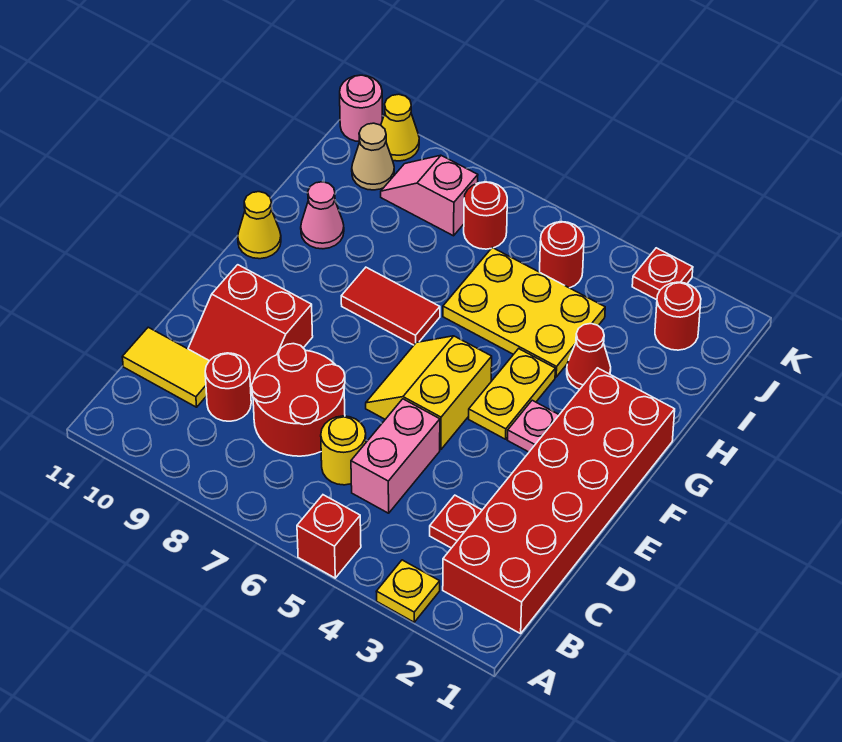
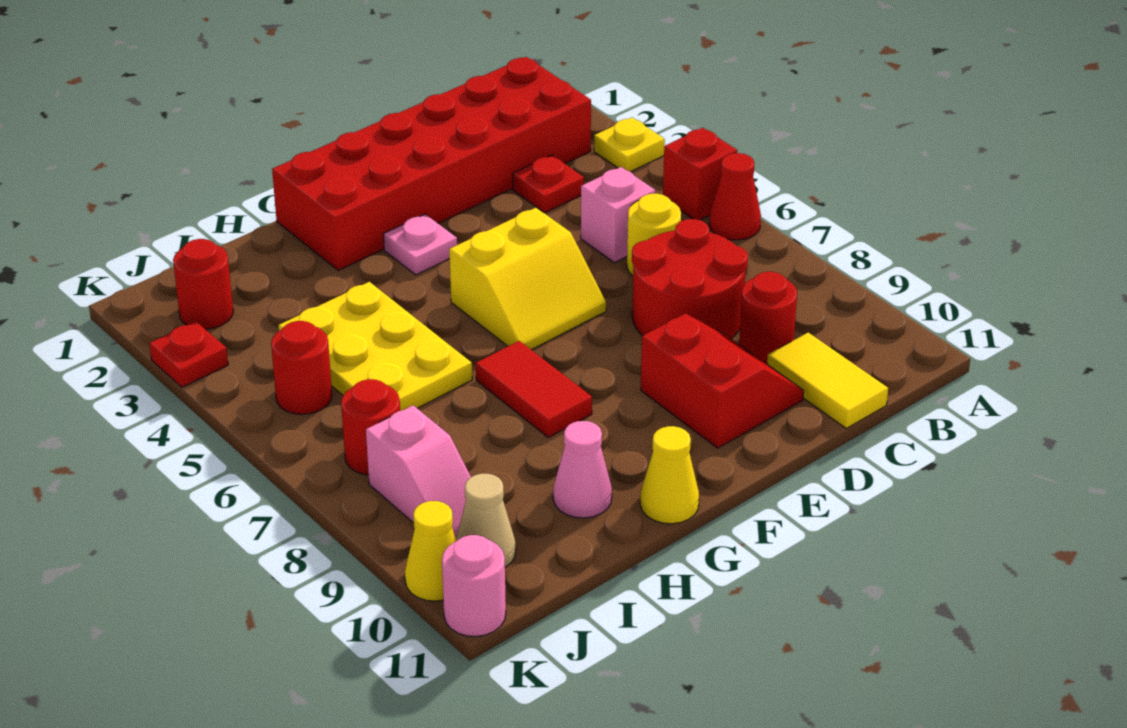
pink brick C5:D5 level 1 -> pink brick C5 level 1
yellow plate F4:G4 level 1 -> none
red cone H3 level 1 -> red cone A6 level 1

